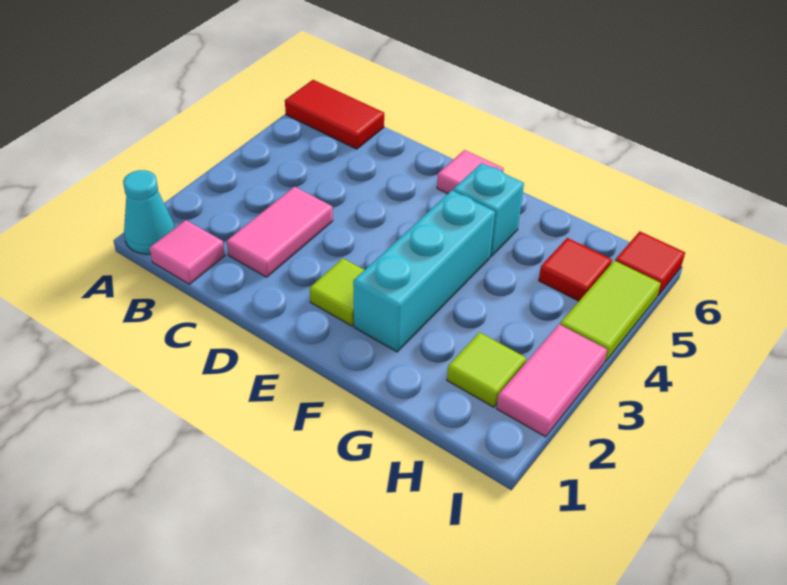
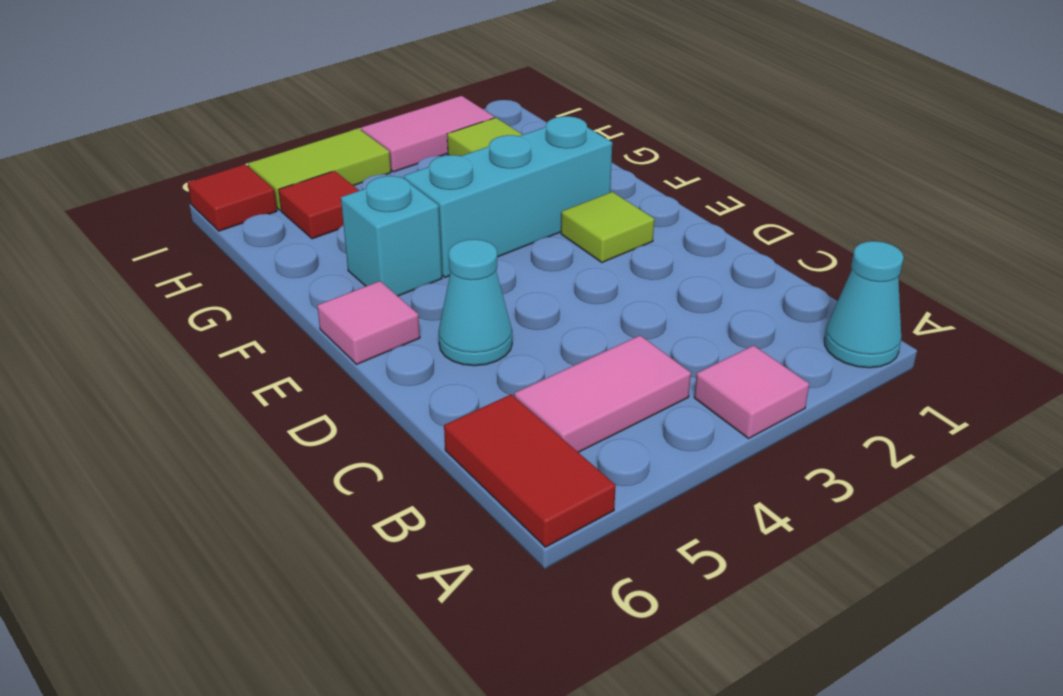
pink tile B1 level 1 -> pink tile A3 level 1
pink tile C2:C3 level 1 -> pink tile B4:B5 level 1
none -> cyan cone D5 level 1

